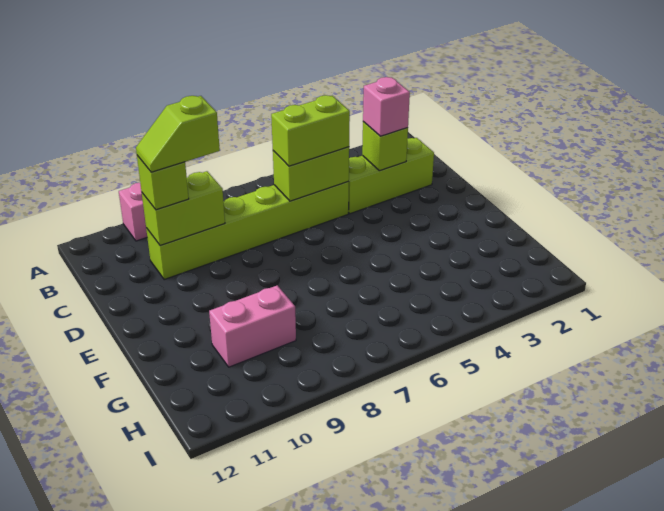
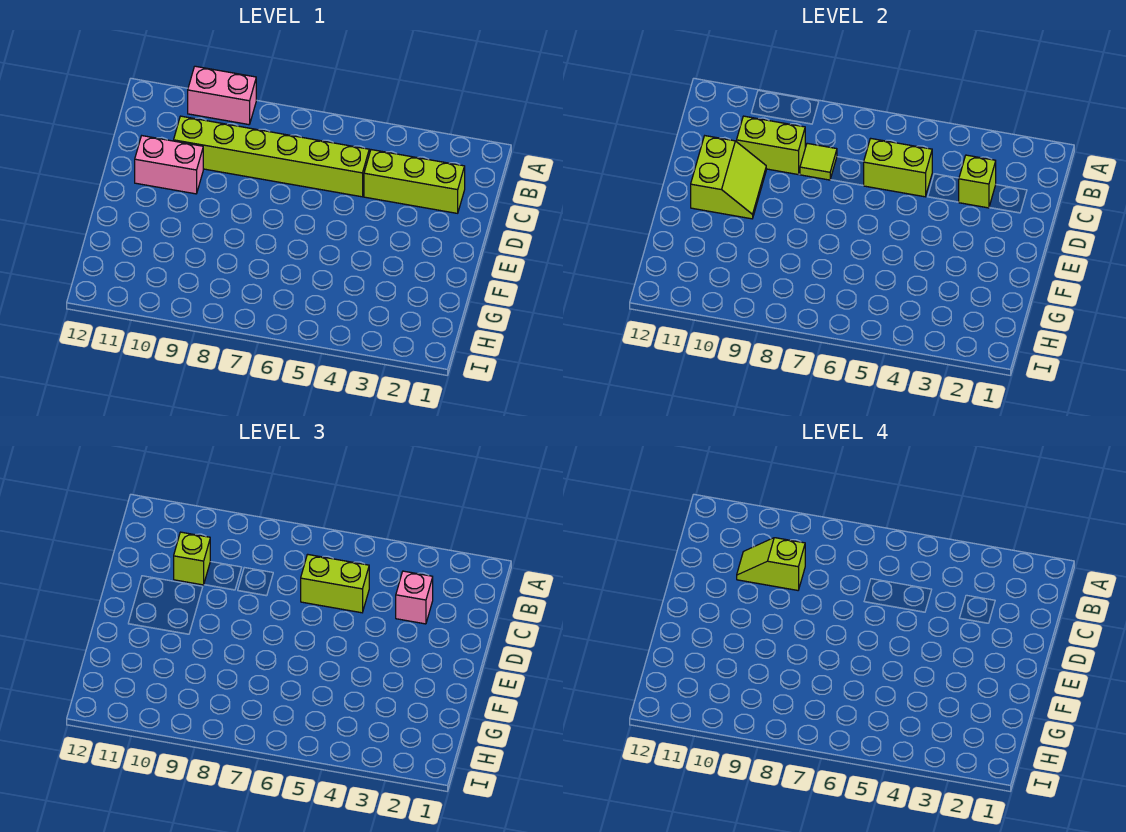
none -> lime tile C8 level 2
none -> lime slope D10:E11 level 2 top 11
pink brick G9:G10 level 1 -> pink brick D10:D11 level 1

